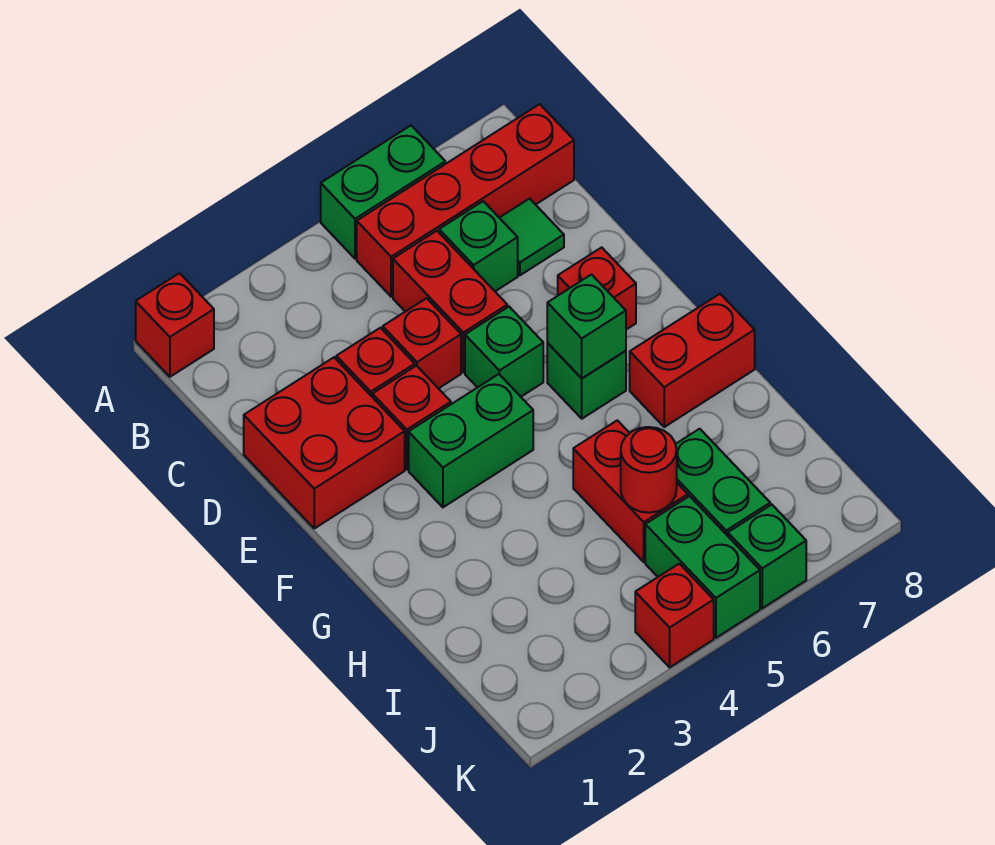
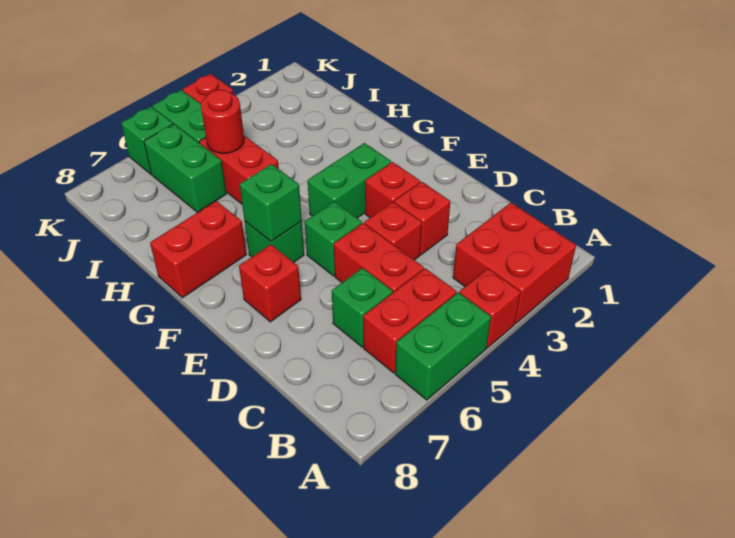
red brick A1 level 1 -> red brick A4 level 1
red brick B5:B8 level 1 -> red brick B5:B6 level 1
green tile C7 level 1 -> none
red brick D1:E2 level 1 -> red brick A2:B3 level 1

